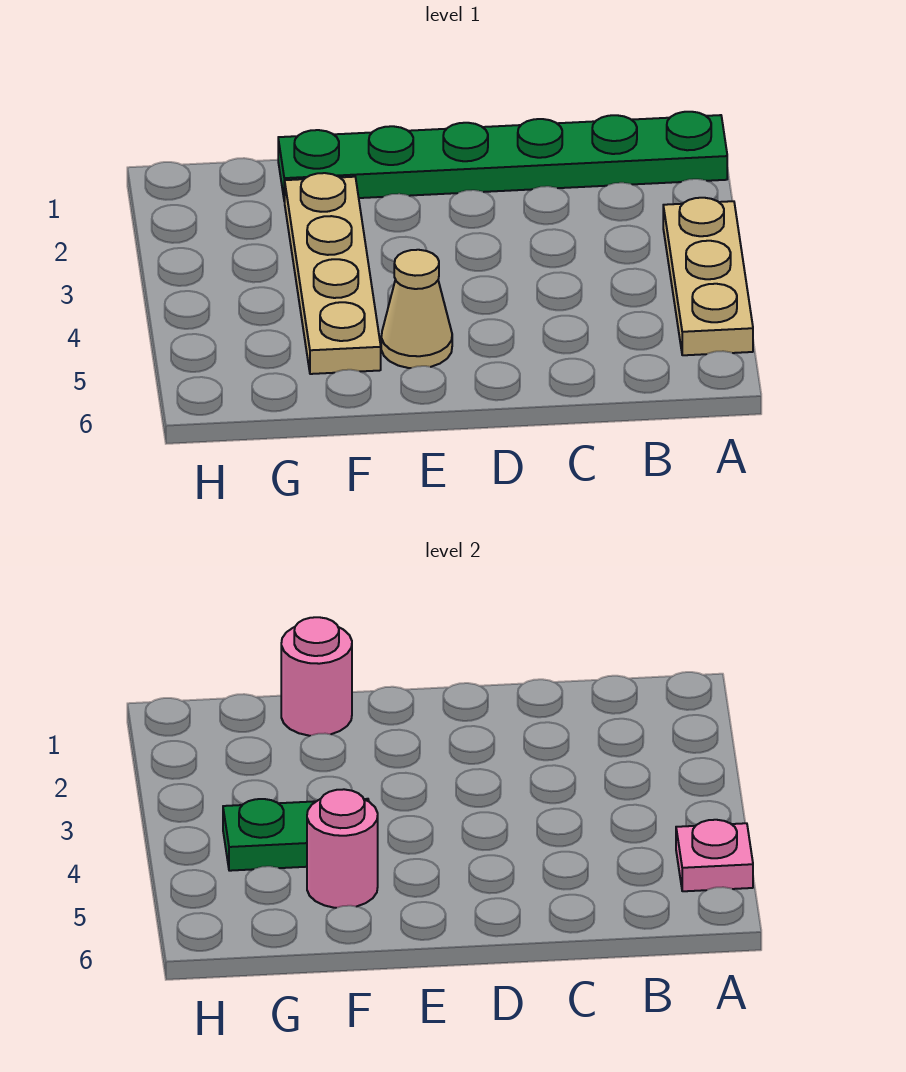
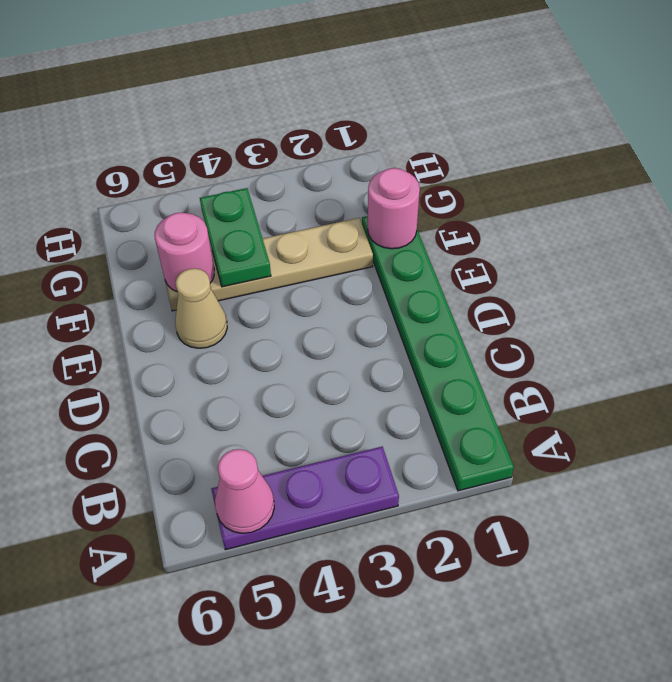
tan plate A3:A5 level 1 -> purple plate A3:A5 level 1
pink plate A5 level 2 -> pink cone A5 level 2

